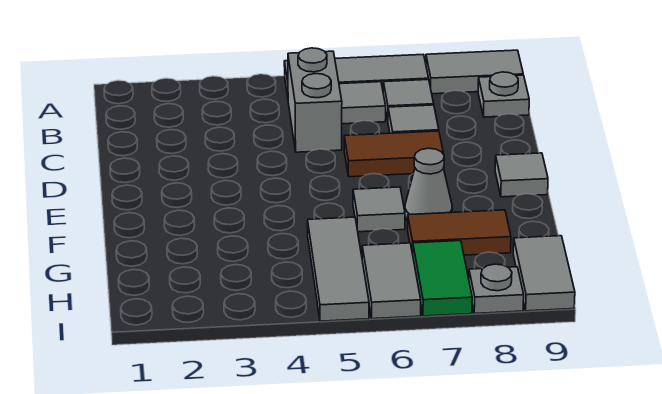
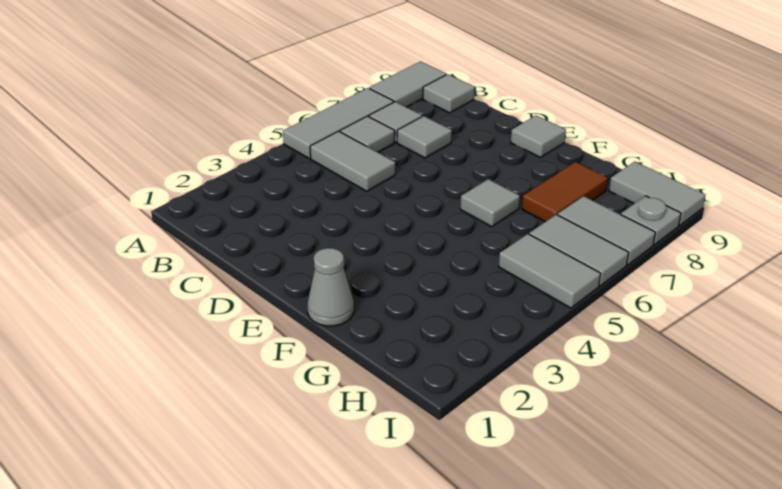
grey brick B5:C5 level 1 -> grey tile B5:C5 level 1
grey plate B9 level 1 -> grey tile B9 level 1
brown tile D6:D7 level 1 -> none
grey cone F7 level 1 -> grey cone F1 level 1
grey tile G5:I5 level 1 -> grey tile H5:I5 level 1
green tile H7:I7 level 1 -> grey tile H7:I7 level 1

